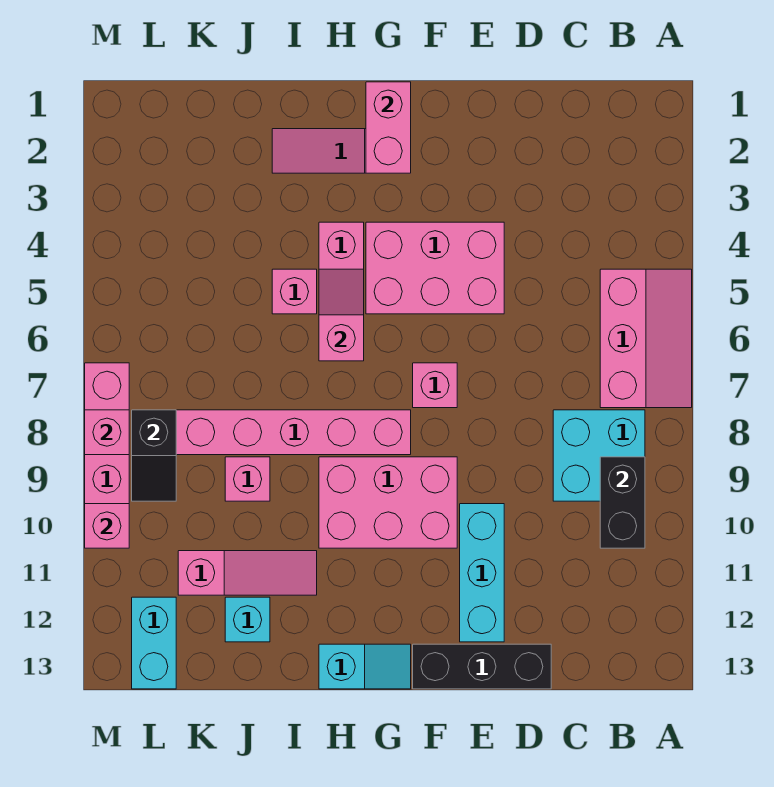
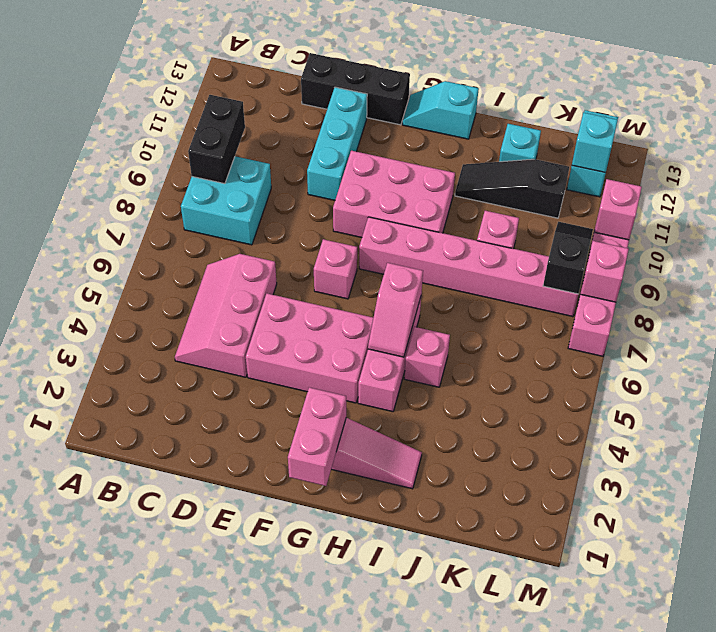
pink slope A5:B7 level 1 top B -> pink slope C4:D6 level 1 top D
pink slope I11:K11 level 1 top K -> black slope I11:K11 level 1 top K
none -> cyan brick L12 level 2

